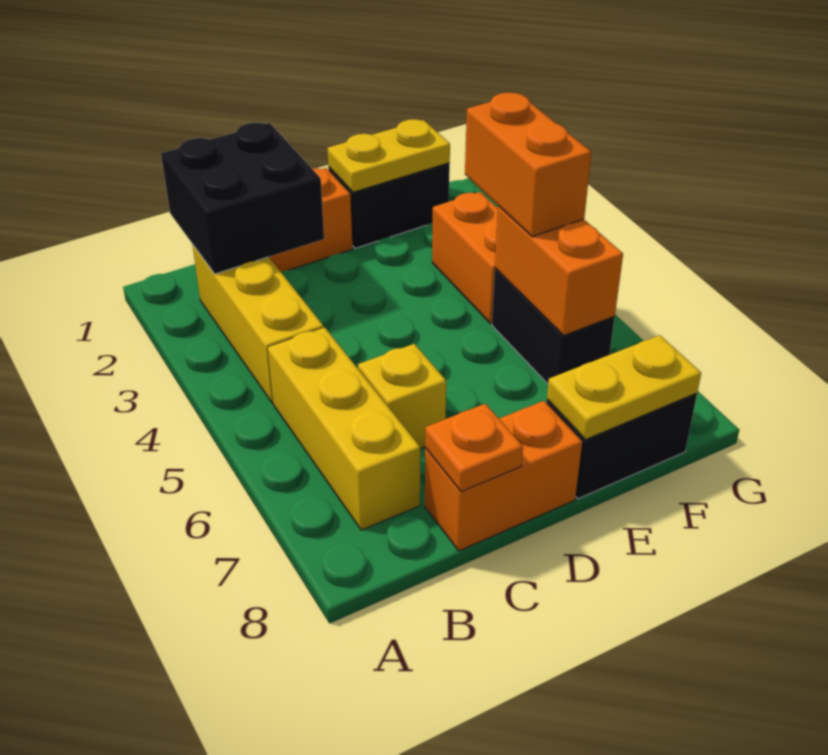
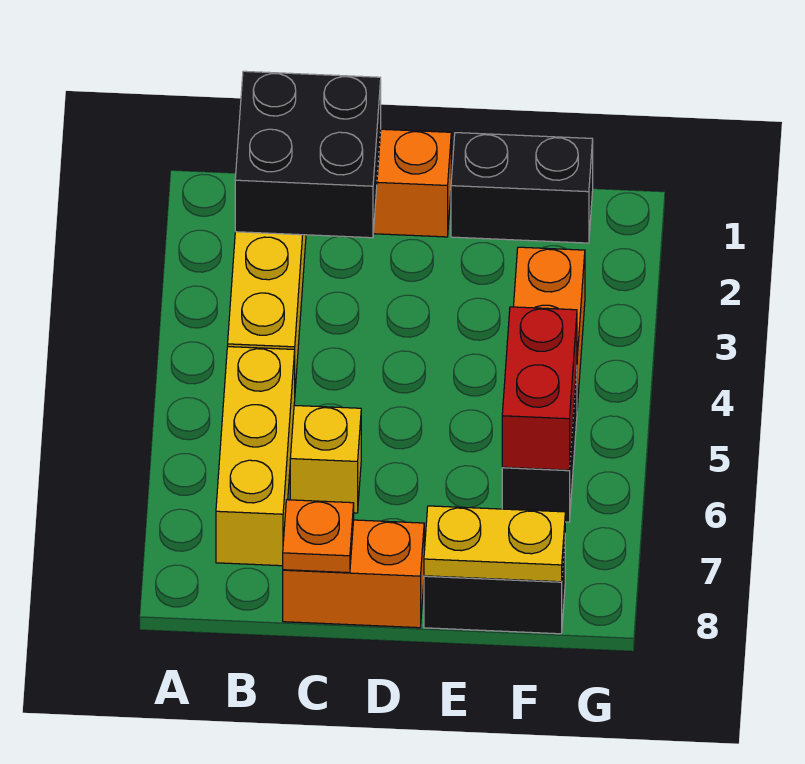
yellow plate E1:F1 level 2 -> none
orange brick F4:F5 level 3 -> none
orange brick F5:F6 level 2 -> red brick F5:F6 level 2

